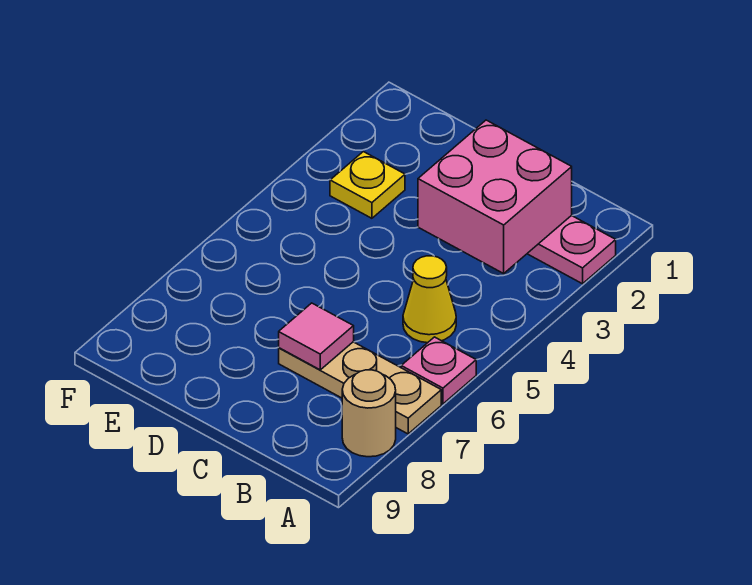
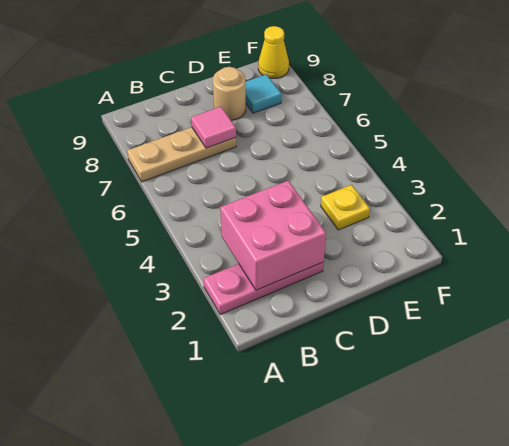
pink plate A6 level 1 -> none
tan round brick A8 level 1 -> tan round brick D8 level 1
yellow cone B5 level 1 -> yellow cone F9 level 1
none -> cyan tile E8 level 1

